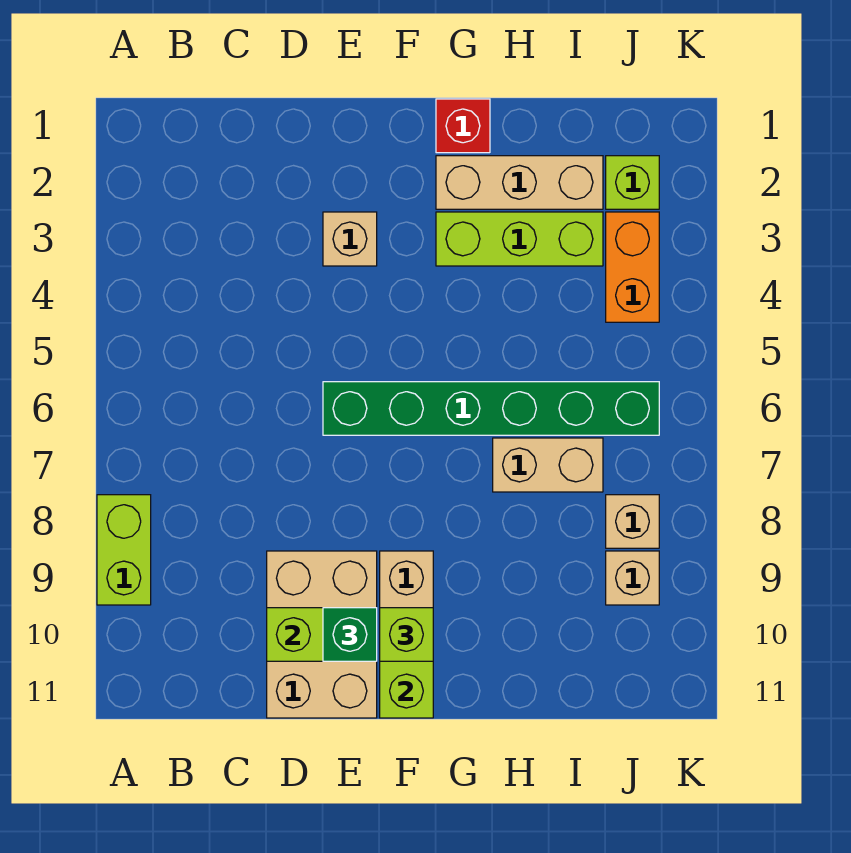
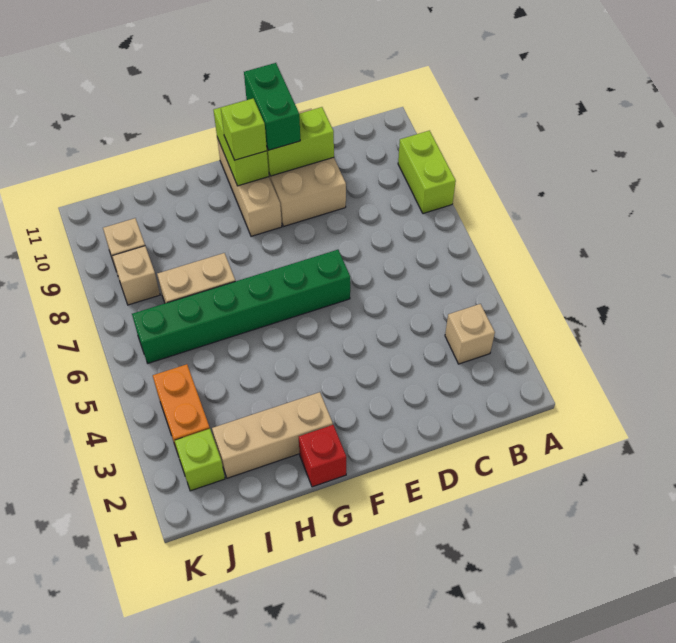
tan brick E3 level 1 -> tan brick B3 level 1
green brick E10 level 3 -> green brick E10:E11 level 3
lime brick G3:I3 level 1 -> none

